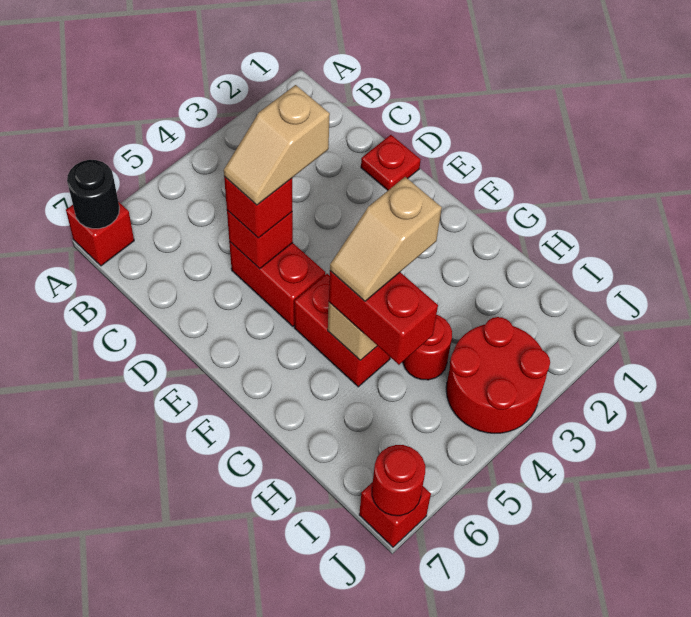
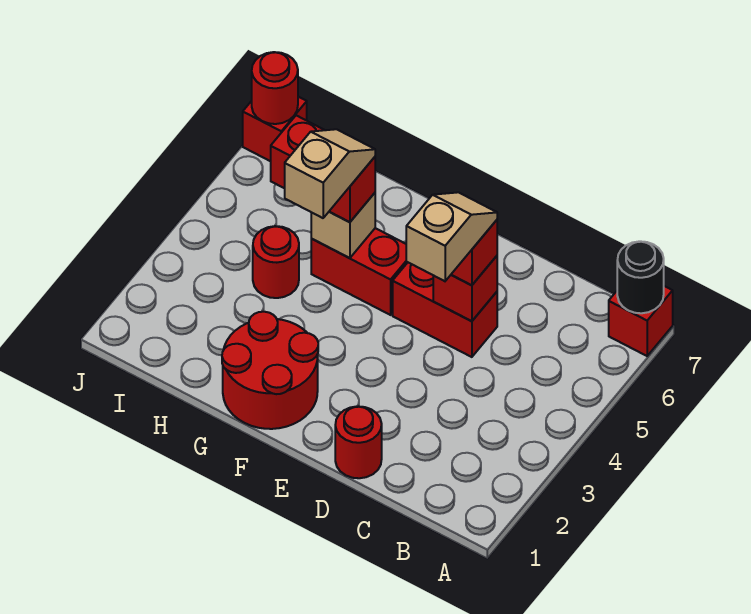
red plate D1 level 1 -> red round brick D1 level 1
red round brick I3:J4 level 1 -> red round brick F1:G2 level 1

